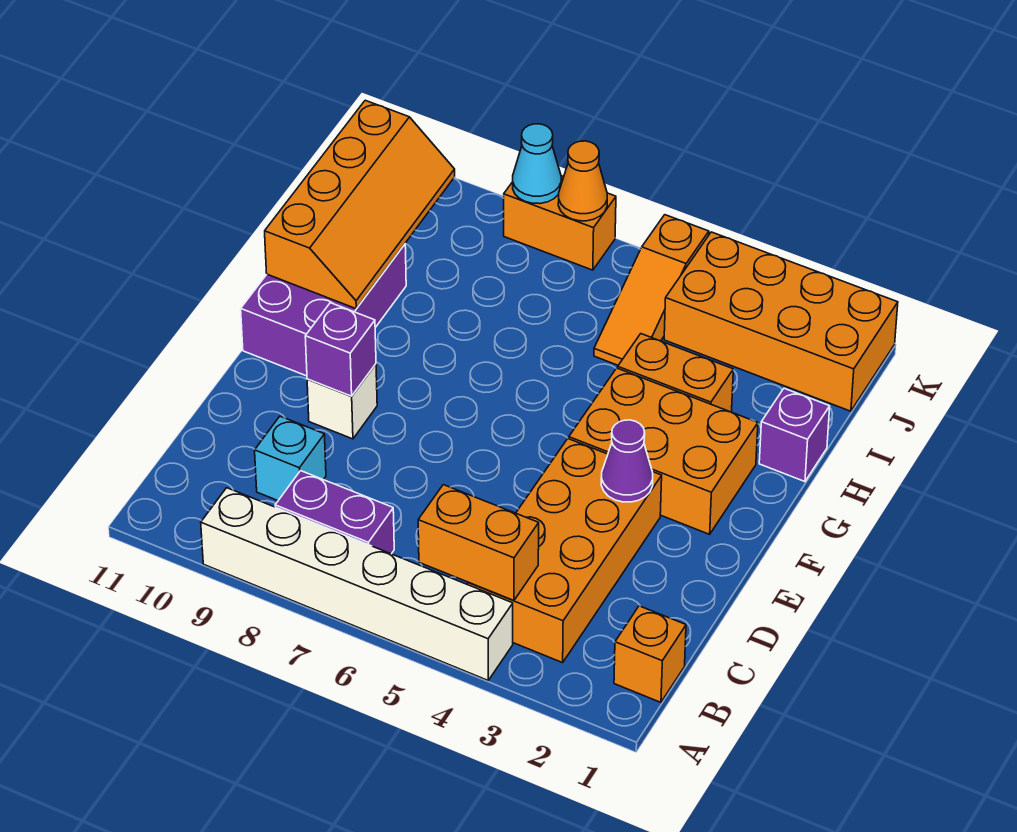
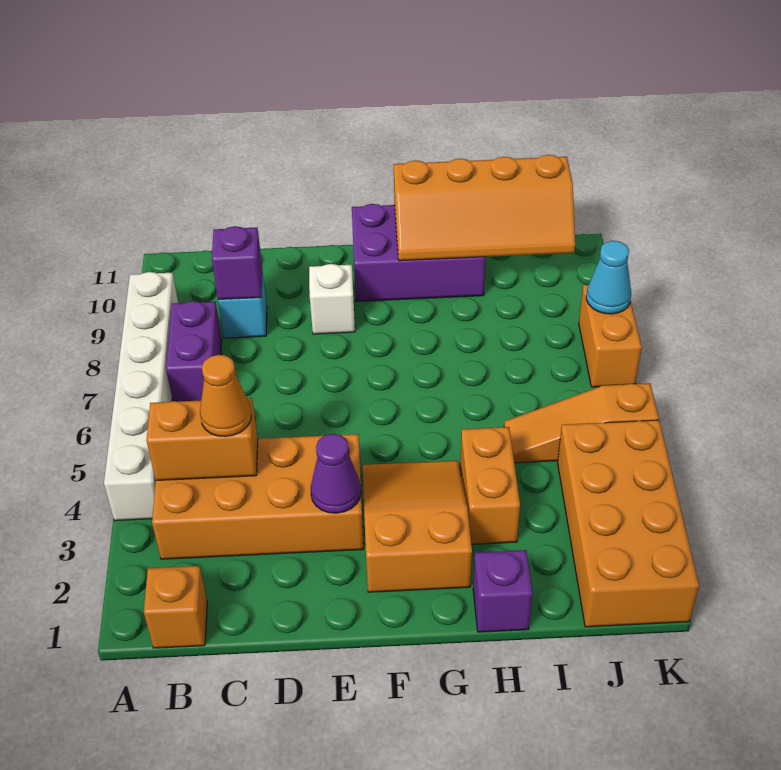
orange brick B4:B5 level 2 -> orange brick B4:C4 level 2
purple brick E9 level 2 -> purple brick C9 level 2
orange brick F2:G4 level 1 -> orange slope F2:G4 level 1 top 2
orange cone K7 level 2 -> orange cone C4 level 3

